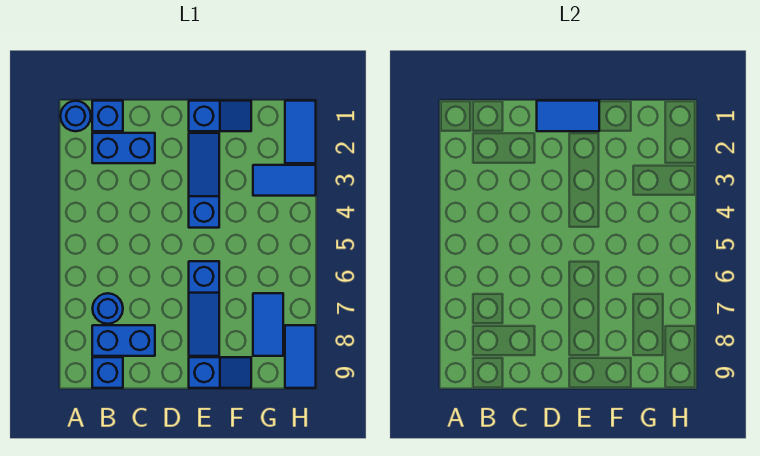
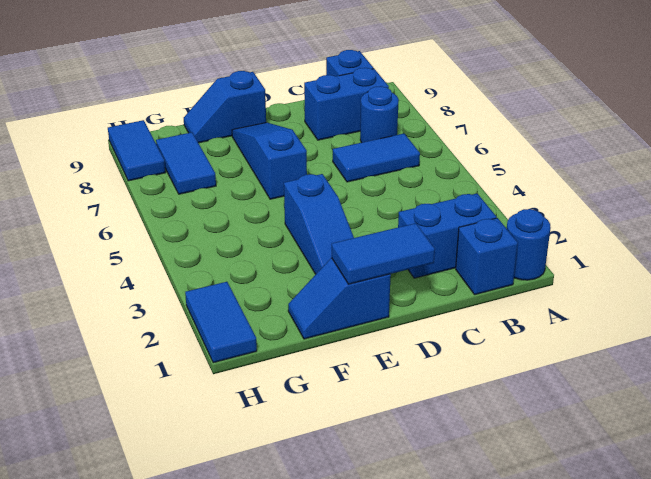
blue tile G3:H3 level 1 -> blue tile B6:C6 level 1

